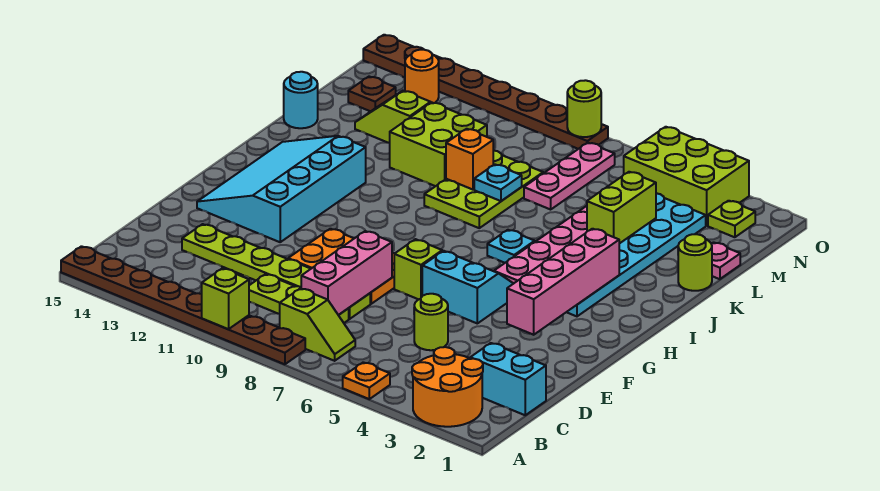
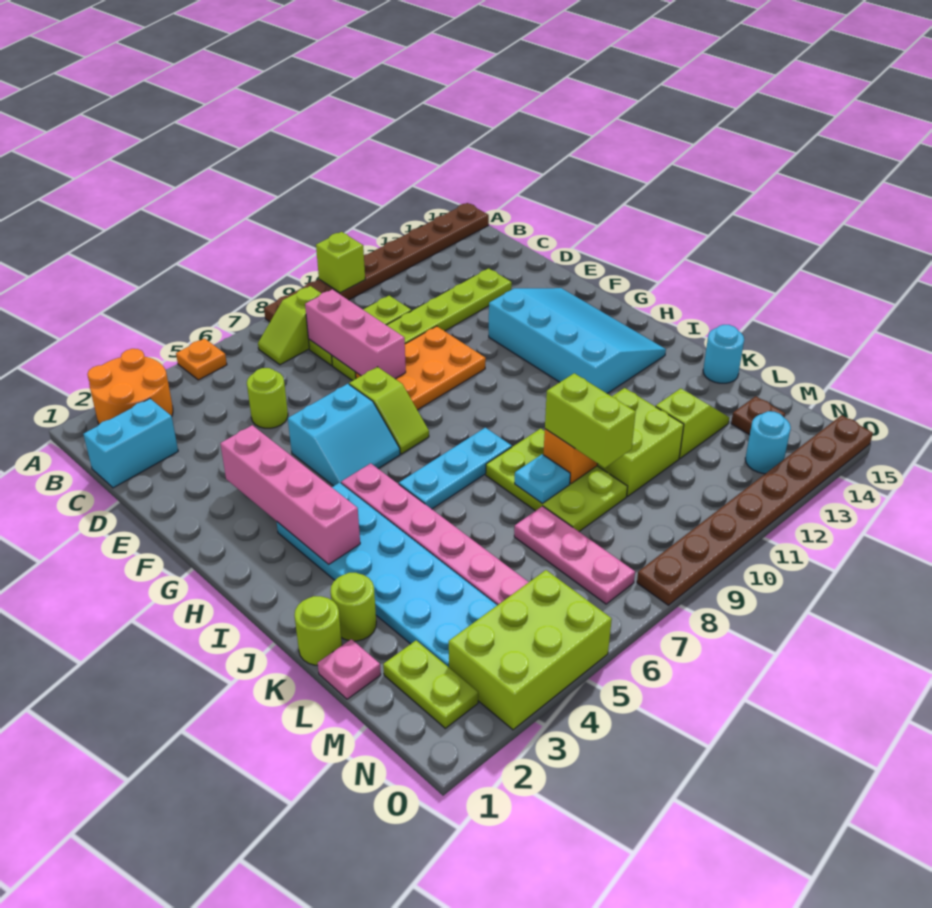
cyan plate I6 level 1 -> cyan plate I6:I8 level 1
lime brick K4:L4 level 2 -> lime brick K9:L9 level 3
lime plate N2 level 1 -> lime plate M2:N2 level 1
orange round brick N13 level 1 -> cyan round brick N13 level 1
lime round brick O8 level 2 -> lime round brick K2 level 1

